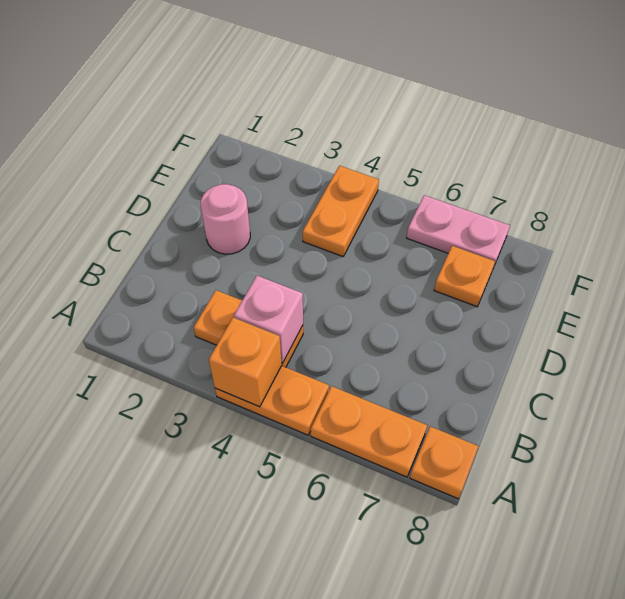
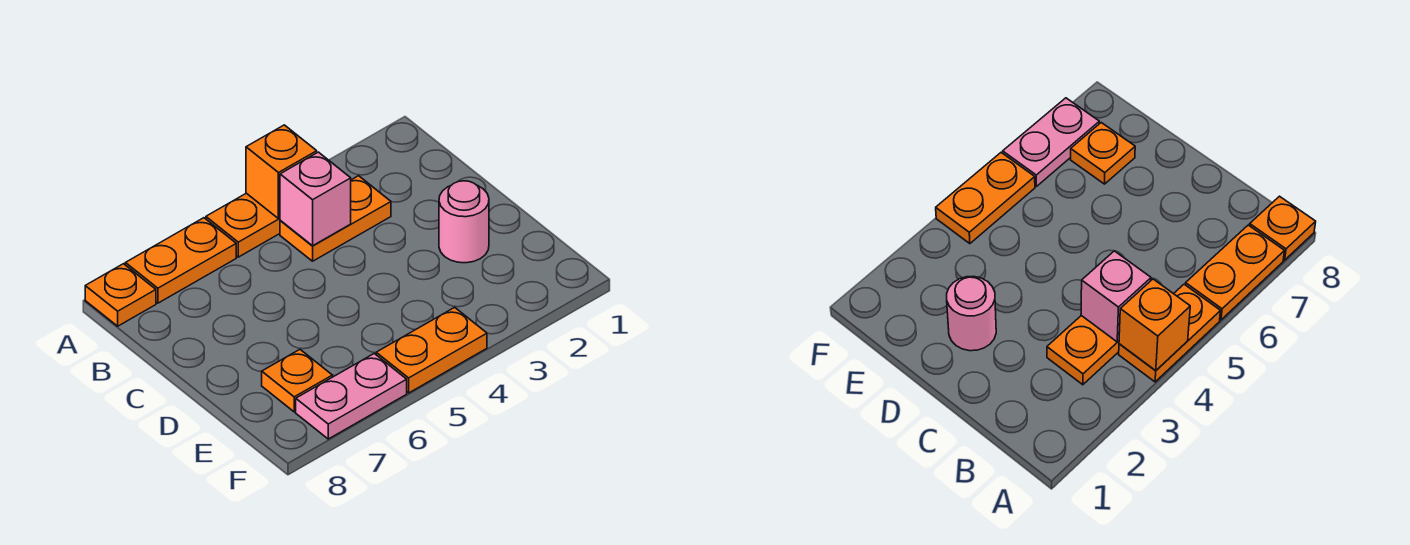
orange plate E4:F4 level 1 -> orange plate F4:F5 level 1

